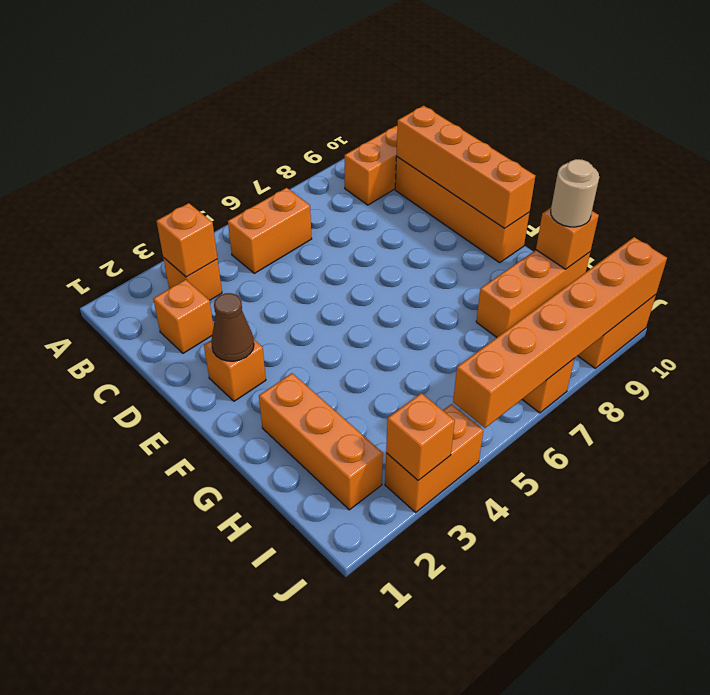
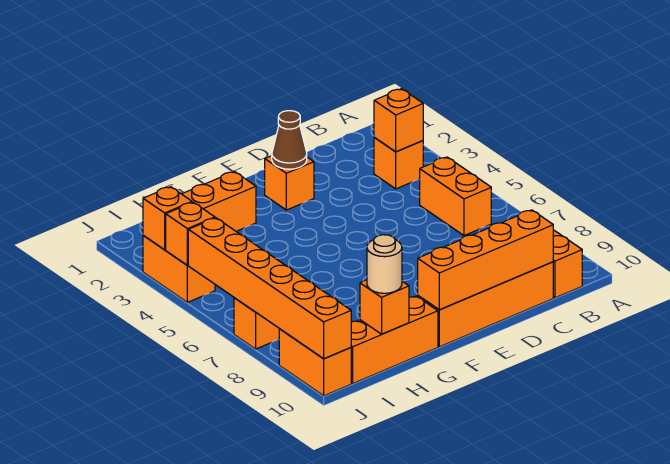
orange brick C2 level 1 -> orange brick J4 level 2
orange brick H8:H10 level 1 -> orange brick G10:I10 level 1

